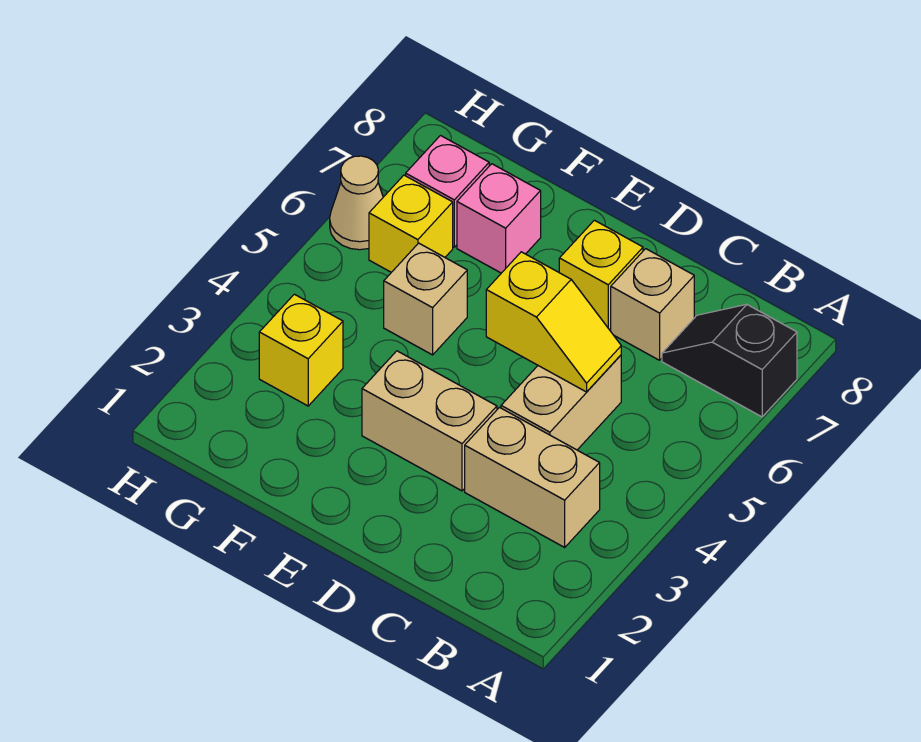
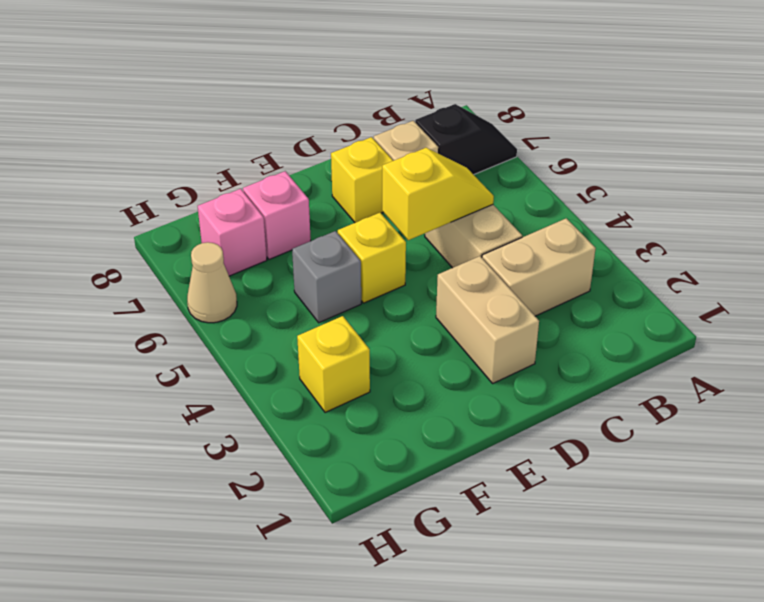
black slope A7:B7 level 1 top A -> black slope A7:B7 level 1 top B
tan brick D3:E3 level 1 -> tan brick D2:D3 level 1
tan brick F5 level 1 -> grey brick F5 level 1
yellow brick G6 level 1 -> yellow brick E5 level 1

